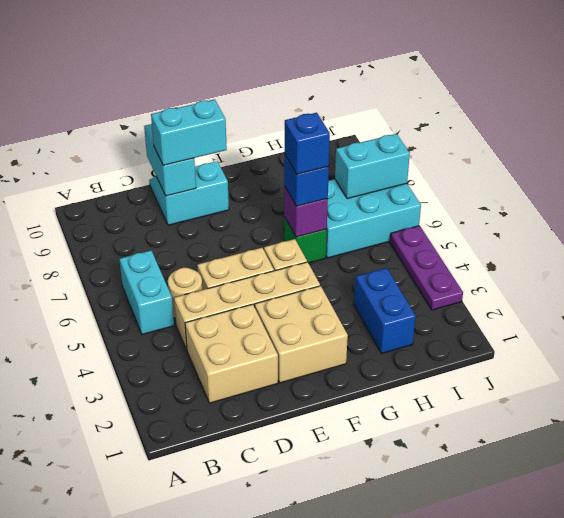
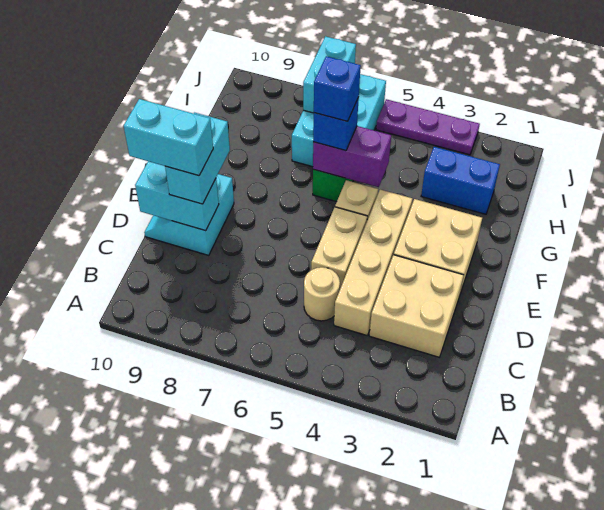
cyan brick B5:B6 level 1 -> cyan brick D9:D10 level 4
purple brick G6 level 2 -> purple brick G5:G6 level 2

